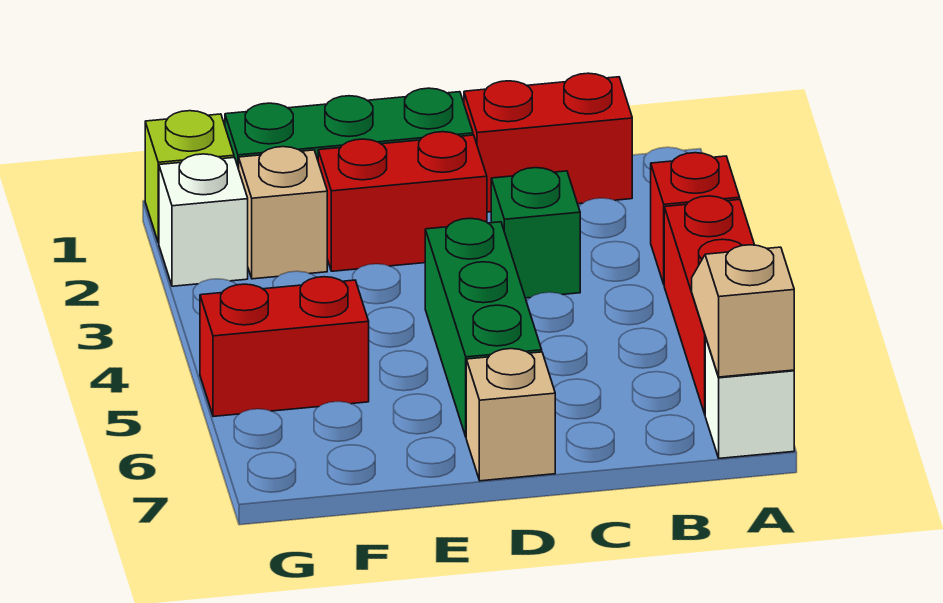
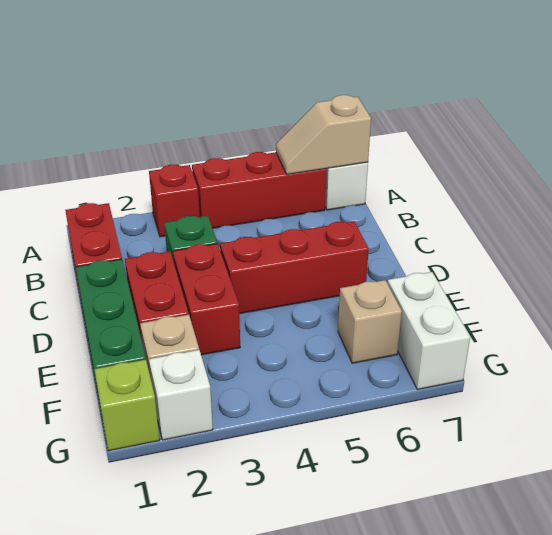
green brick D4:D6 level 1 -> red brick D4:D6 level 1
tan brick D7 level 1 -> tan brick F6 level 1
red brick F5:G5 level 1 -> red brick D3:E3 level 1
none -> white brick F7:G7 level 1

